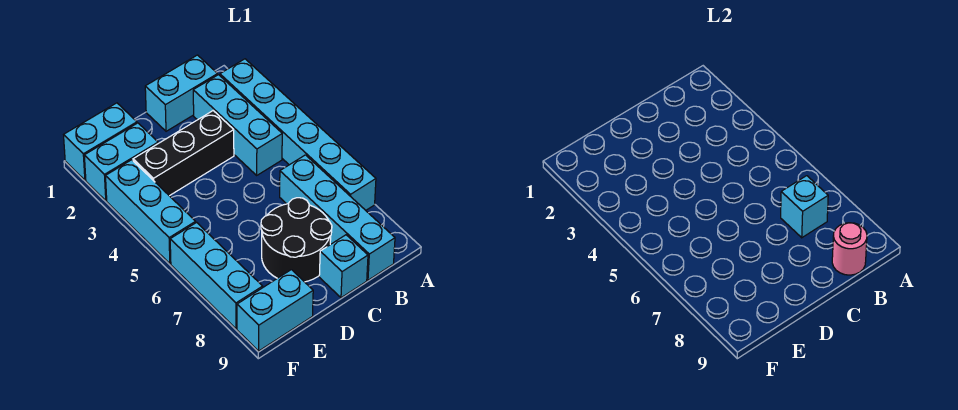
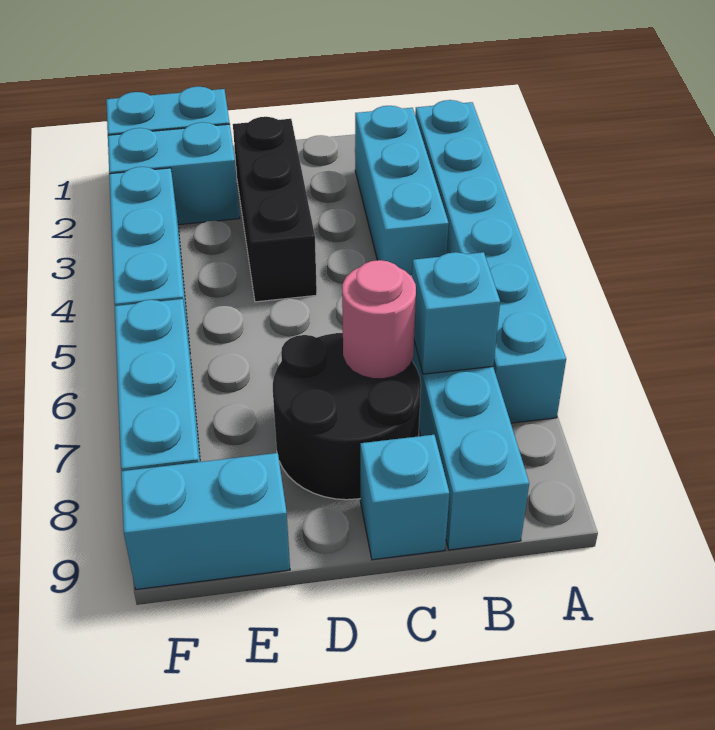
cyan brick B1:C1 level 1 -> none
pink round brick B9 level 2 -> pink round brick C7 level 2
black brick C3:E3 level 1 -> black brick D2:D4 level 1

